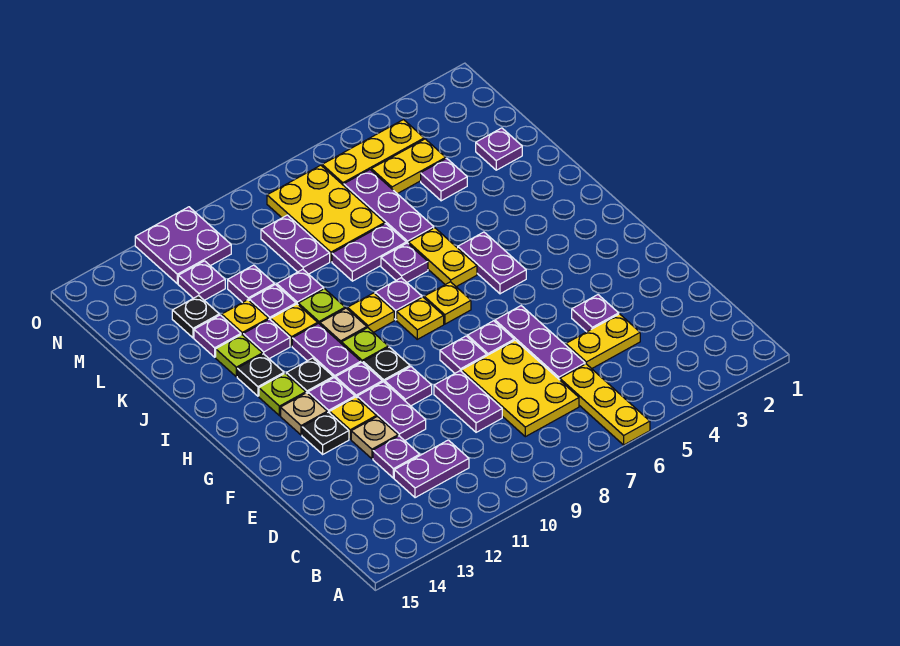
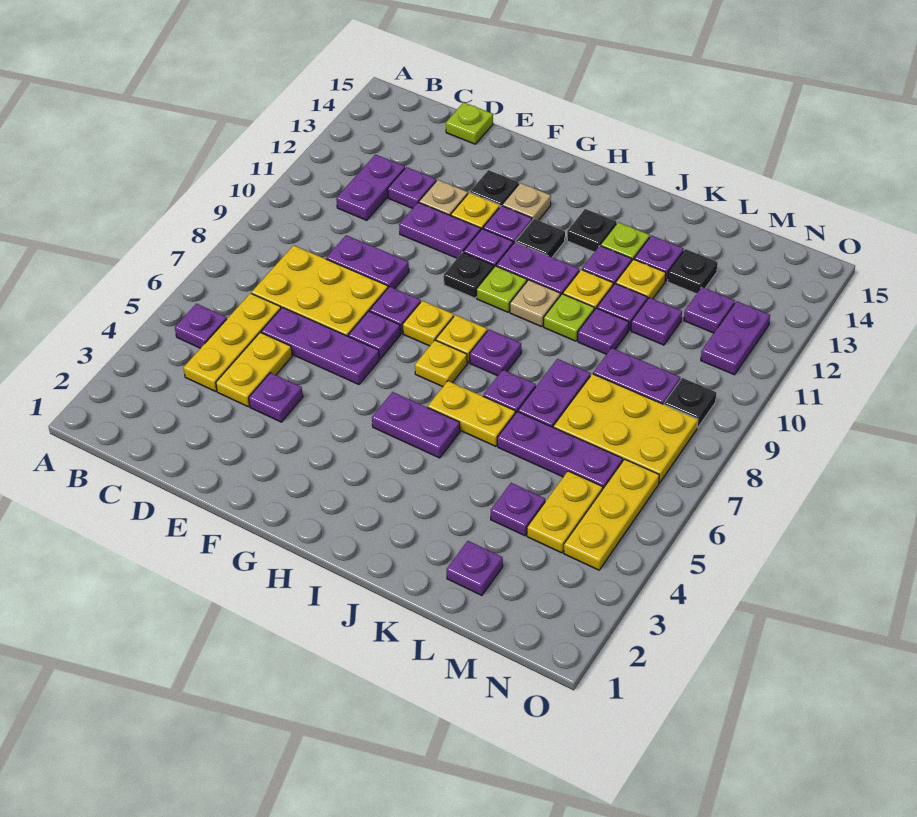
yellow plate A6:C6 level 1 -> yellow plate C4:C6 level 1
purple plate F10 level 1 -> purple plate B5 level 1
lime plate H13 level 1 -> lime plate D15 level 1
yellow plate I9 level 1 -> yellow plate G8 level 1
none -> black plate N9 level 1
purple plate N11:O12 level 1 -> purple plate N11:N12 level 1

